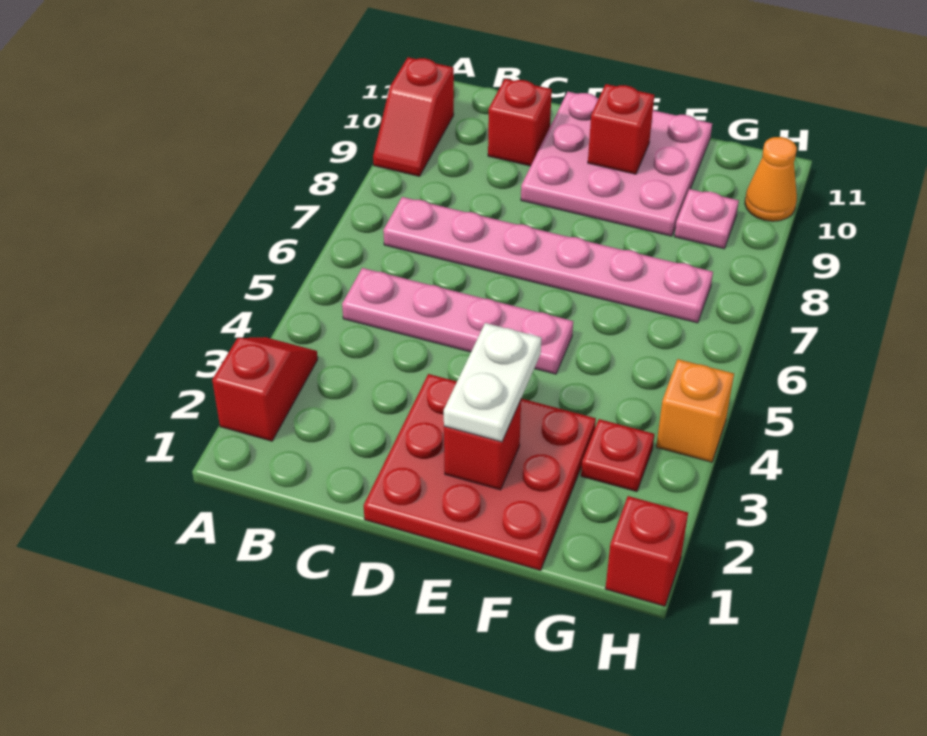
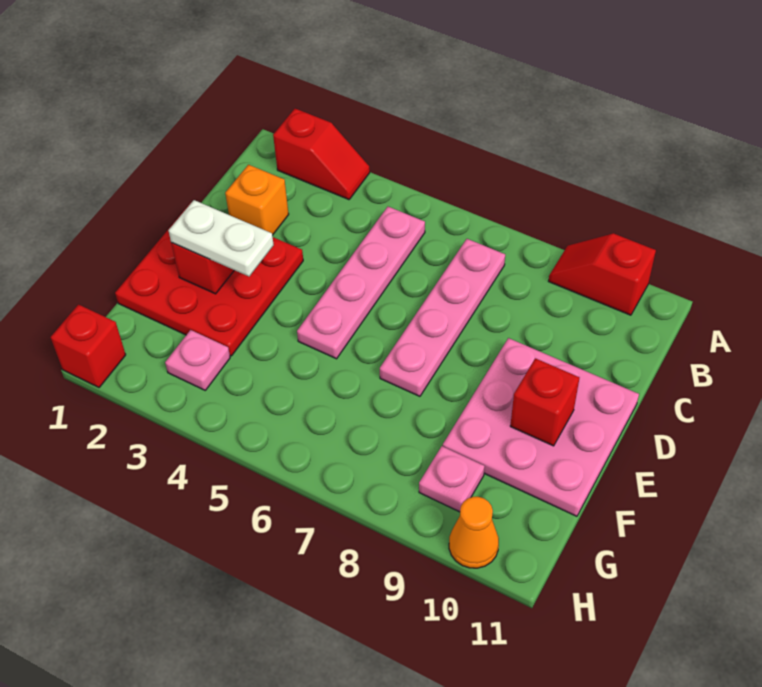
pink plate B7:G7 level 1 -> pink plate B7:E7 level 1
red brick C10 level 1 -> none
red plate G3 level 1 -> pink plate G3 level 1
orange brick H4 level 1 -> orange brick C2 level 1

